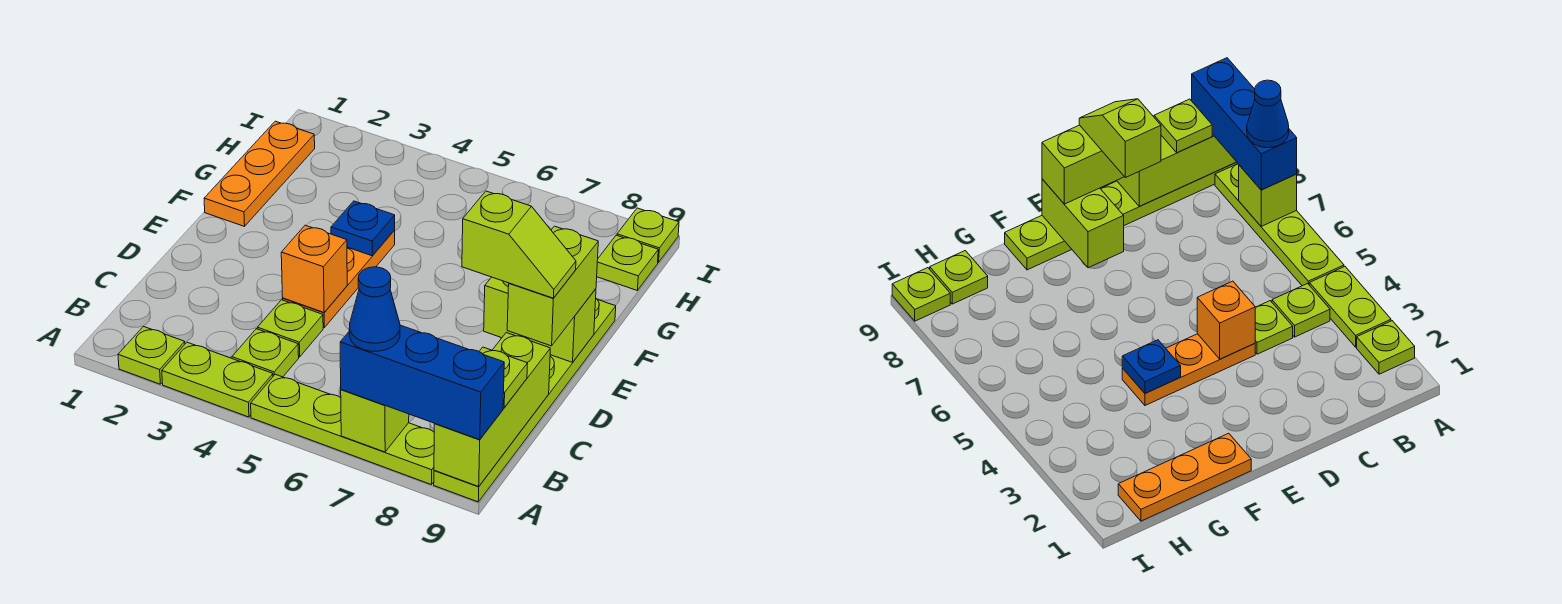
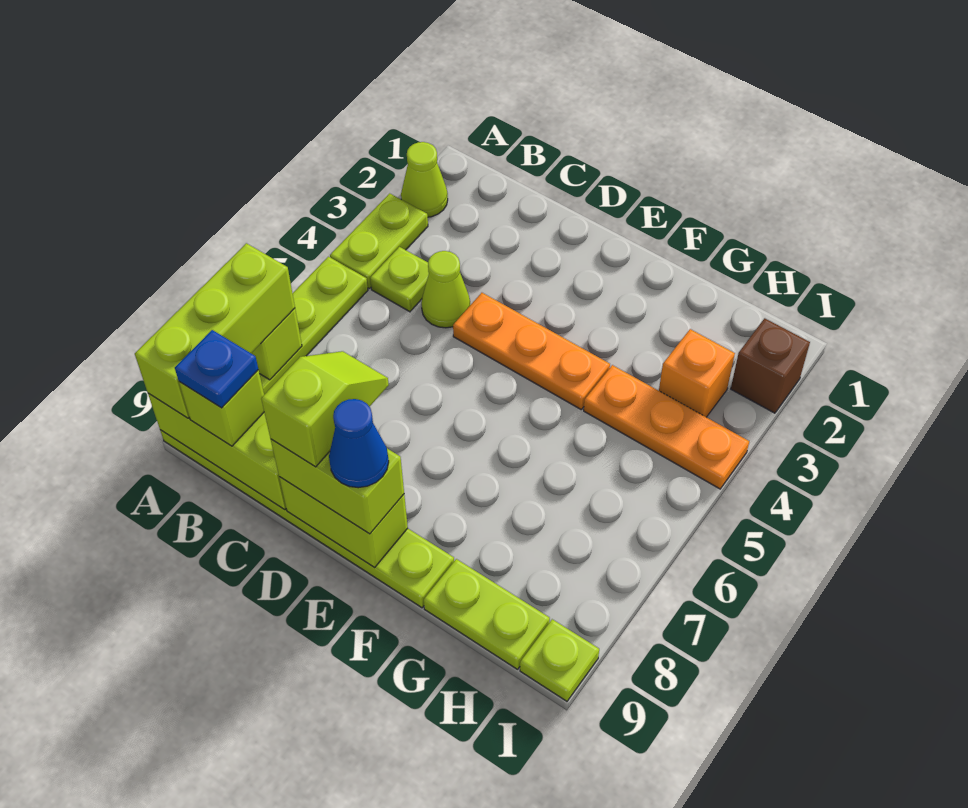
lime plate A2 level 1 -> lime cone A2 level 1
blue brick A7:A9 level 3 -> lime brick A7:A9 level 3
blue cone A7 level 4 -> blue cone E9 level 4
lime plate B9 level 3 -> lime brick B9 level 3
lime plate C4 level 1 -> lime cone C4 level 1
orange brick D4 level 2 -> orange brick H3 level 1
lime slope D8:D9 level 4 top 8 -> lime slope D8:D9 level 4 top 9
lime brick E8:E9 level 2 -> lime brick D9:E9 level 2
orange plate F1:H1 level 1 -> orange plate G4:I4 level 1
blue plate F4 level 2 -> blue plate B9 level 4
lime plate H9 level 1 -> lime plate G9:H9 level 1
none -> brown brick I2 level 1

